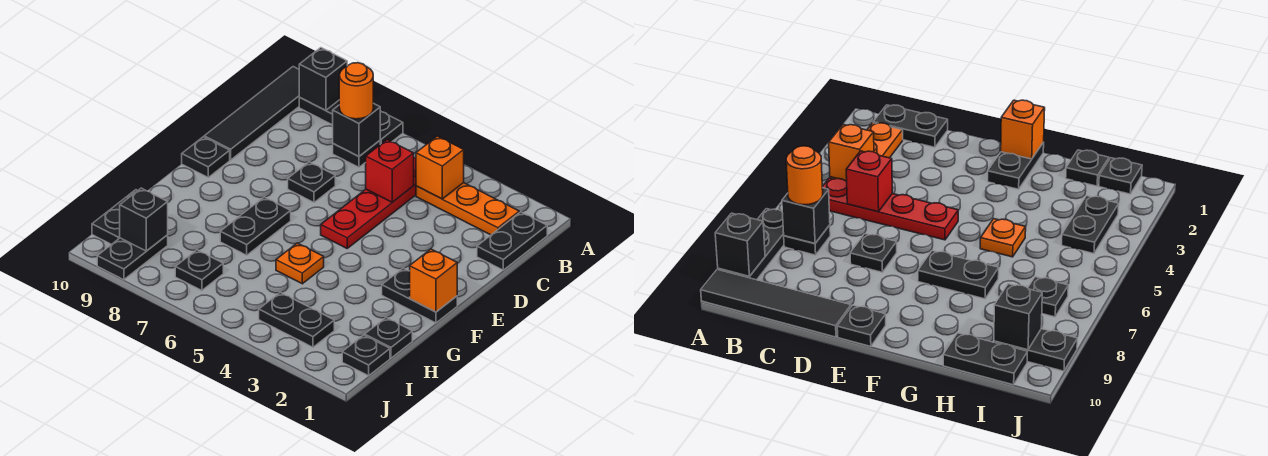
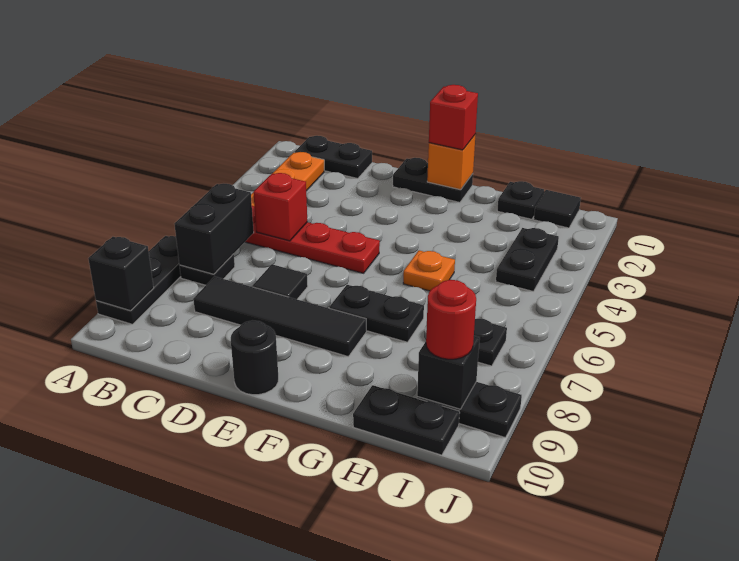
black tile A10:D10 level 1 -> black tile C8:F8 level 1
orange brick B4 level 2 -> none
black brick B7 level 2 -> black brick B6:B7 level 2
orange round brick B7 level 3 -> none
black plate D7 level 1 -> black tile D7 level 1
black plate E10 level 1 -> black round brick E10 level 1
black plate F1:F2 level 1 -> black plate E1:F1 level 1
none -> red brick F1 level 3
black plate I1 level 1 -> black tile I1 level 1
none -> red round brick I9 level 3

